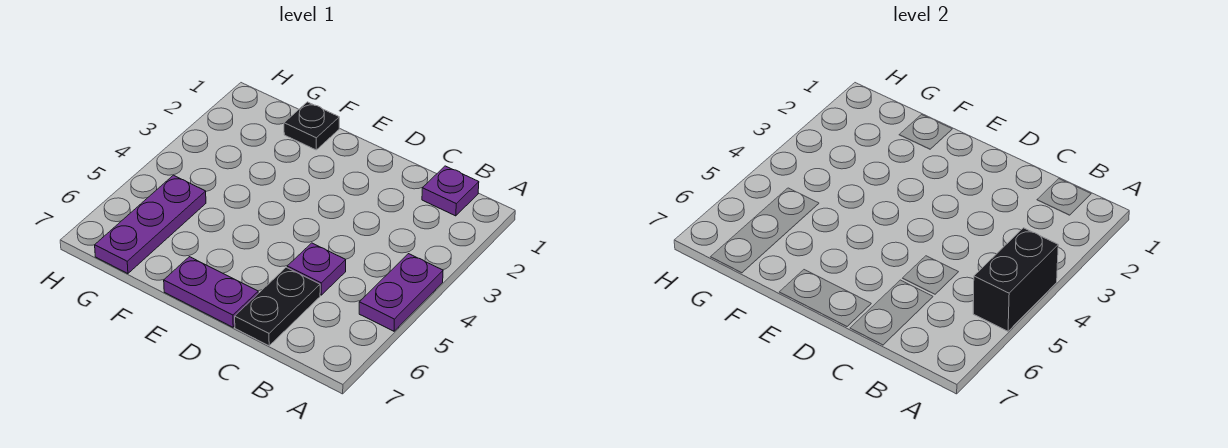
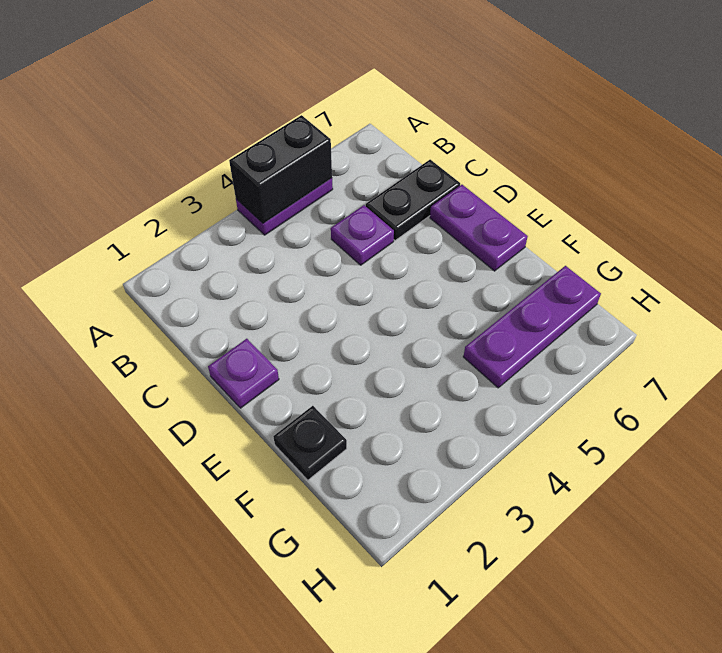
purple plate B1 level 1 -> purple plate D1 level 1

